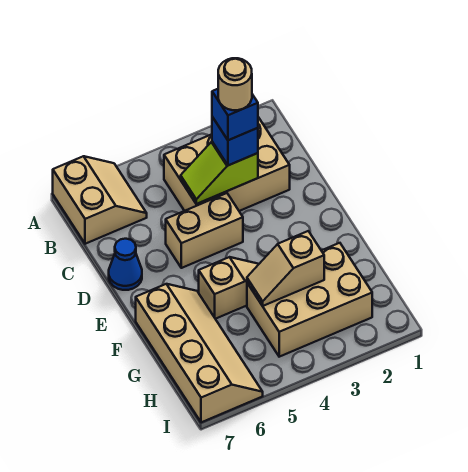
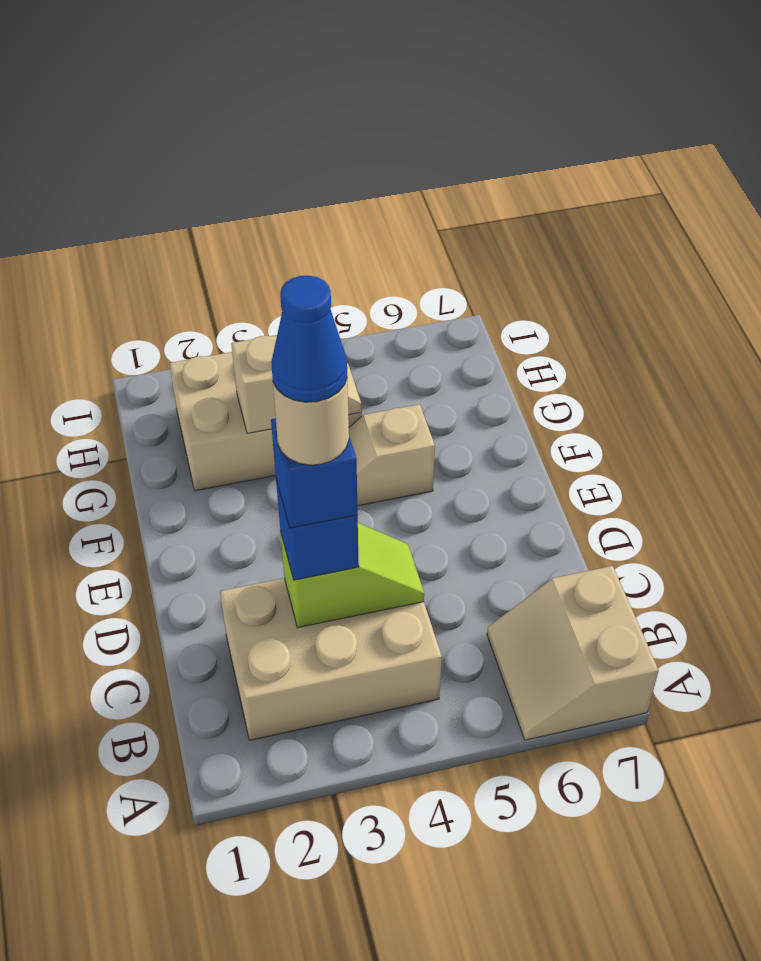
tan brick D4:D5 level 1 -> none
blue cone D7 level 1 -> blue cone C3 level 6
tan slope F6:I7 level 1 top 7 -> none

